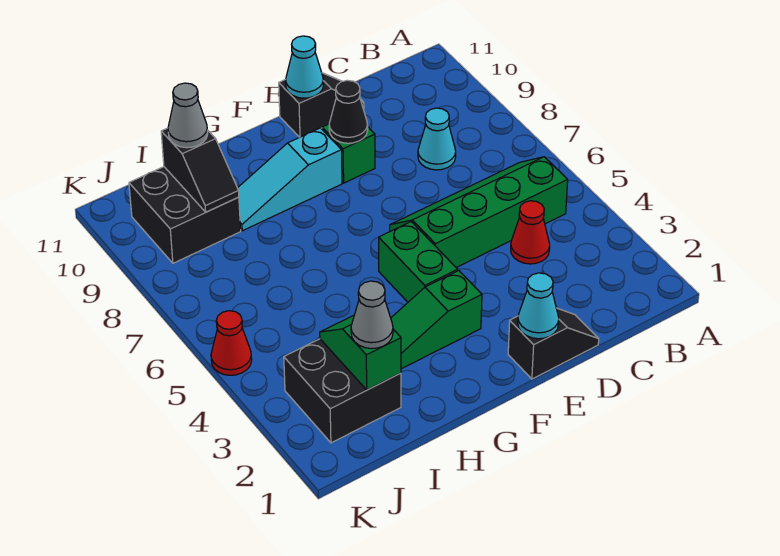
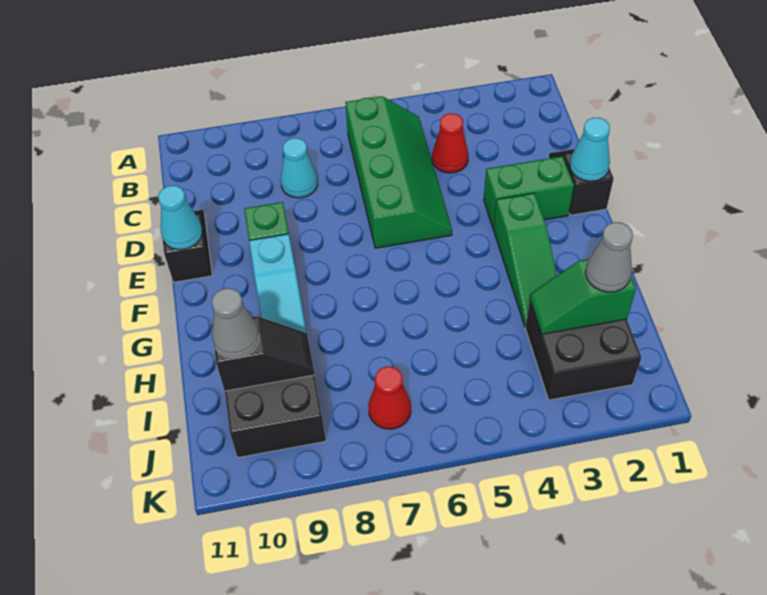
green slope B5:E6 level 1 top 5 -> green slope B5:E6 level 1 top 6
black cone E9 level 2 -> none
green brick F4:F5 level 1 -> green brick E2:E3 level 1
red cone K5 level 1 -> red cone J7 level 1

